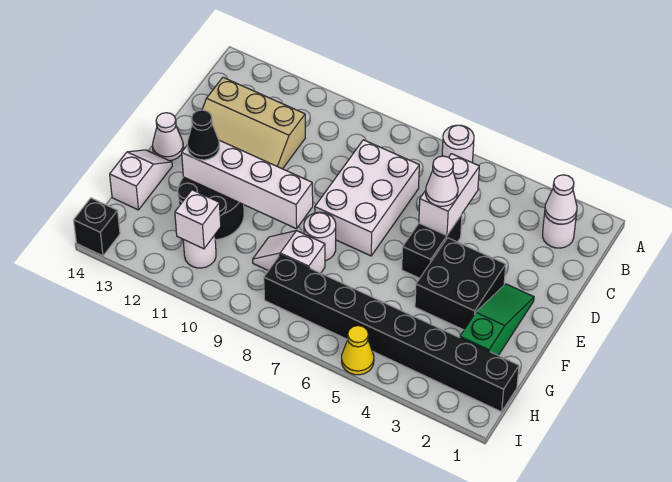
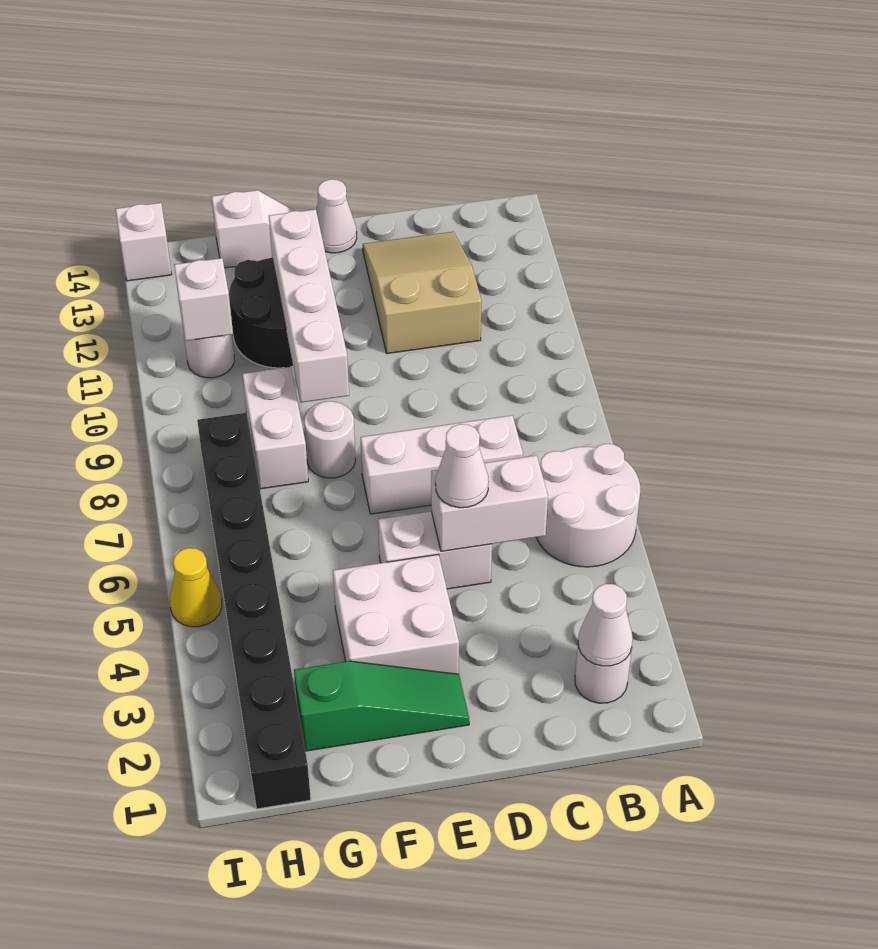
white round brick A6 level 1 -> white round brick A5:B6 level 1
white brick C7:E8 level 1 -> white brick C7:E7 level 1
tan slope C11:D13 level 1 top C -> tan slope C11:D13 level 1 top 11
black brick D5:E5 level 1 -> white brick D5:E5 level 1
black brick E3:F4 level 1 -> white brick E3:F4 level 1
black cone F12 level 3 -> none
white slope G8:G9 level 1 top 8 -> white brick G8:G9 level 1
black brick I14 level 1 -> white brick I14 level 1

